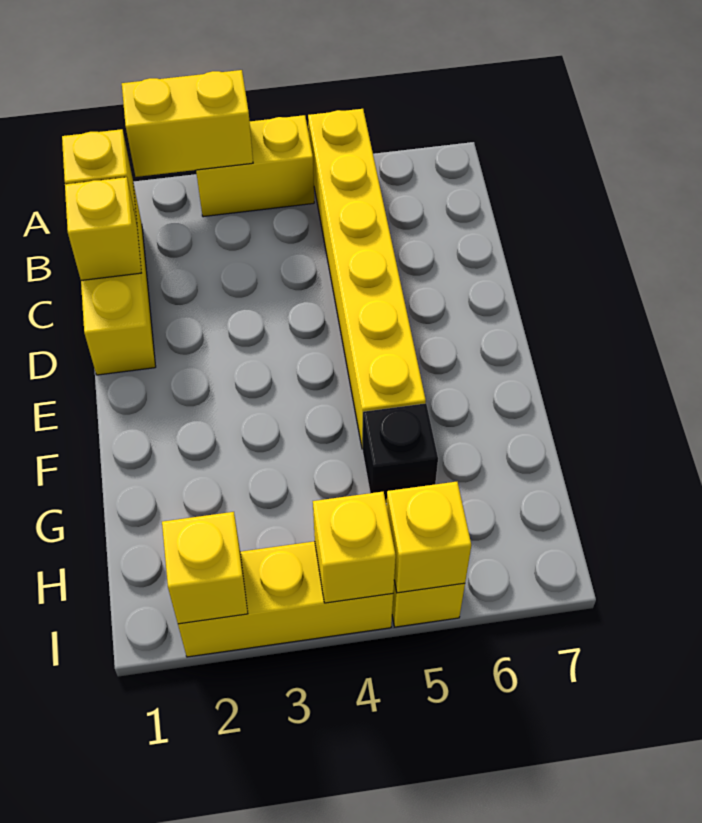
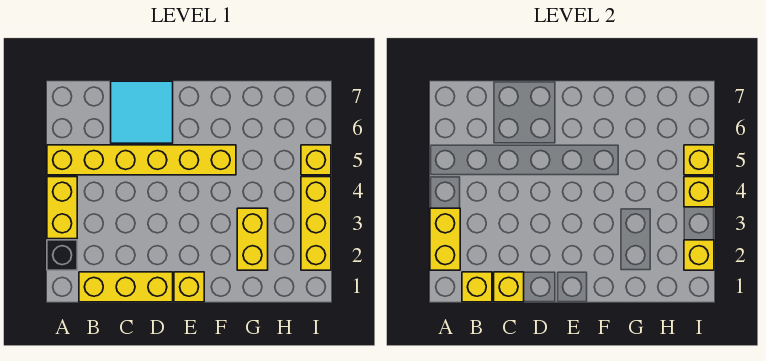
none -> cyan tile C6:D7 level 1
none -> yellow brick E1 level 1
none -> yellow brick G2:G3 level 1
black brick G5 level 1 -> black brick A2 level 1

